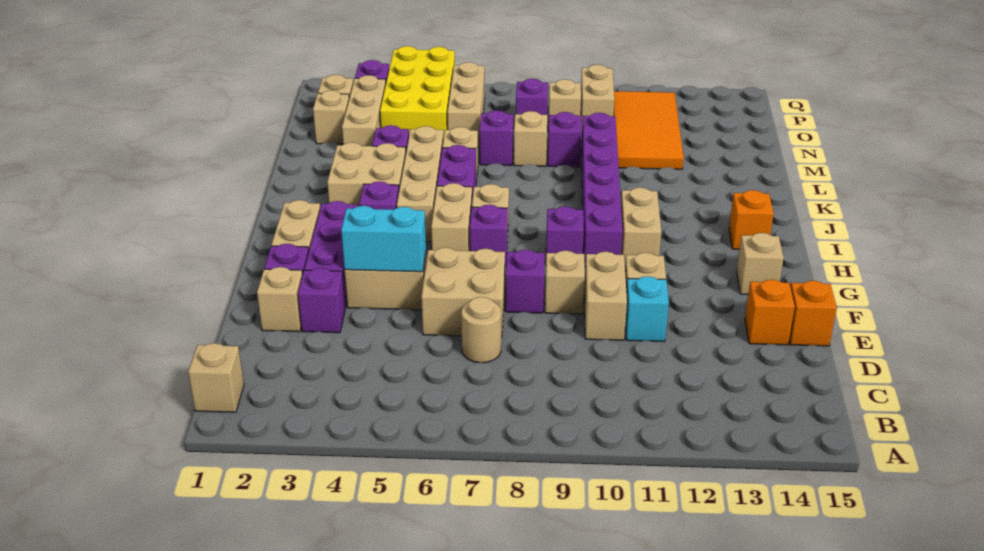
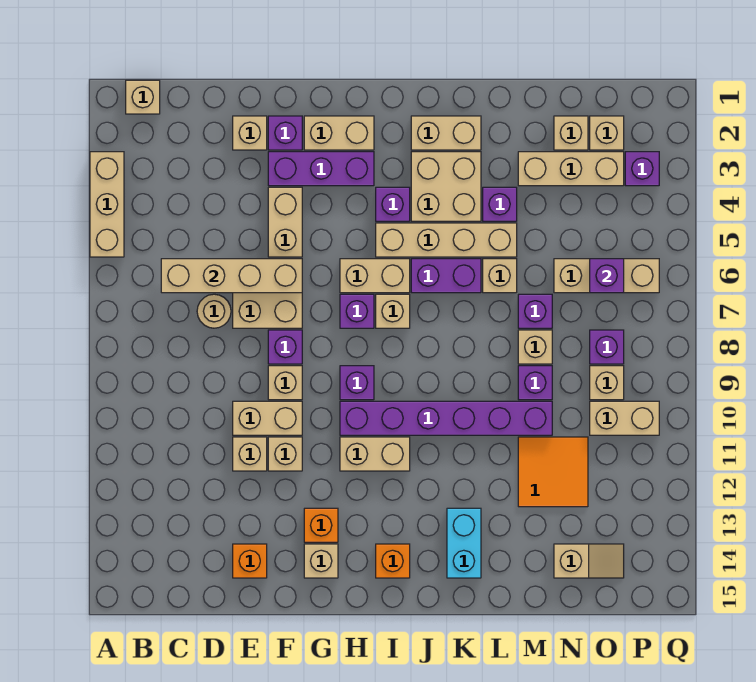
none -> tan brick A3:A5 level 1
none -> tan brick C6:F6 level 2
purple brick E3 level 1 -> purple brick O6 level 2
cyan brick E11 level 1 -> tan brick E11 level 1
orange brick E15 level 1 -> orange brick G13 level 1
cyan brick F4:F5 level 2 -> cyan brick K13:K14 level 1
none -> tan brick J2:K2 level 1
orange tile M11:P12 level 1 -> orange tile M11:N12 level 1
yellow brick N4:Q5 level 1 -> none
none -> tan slope N14:O14 level 1 top N

